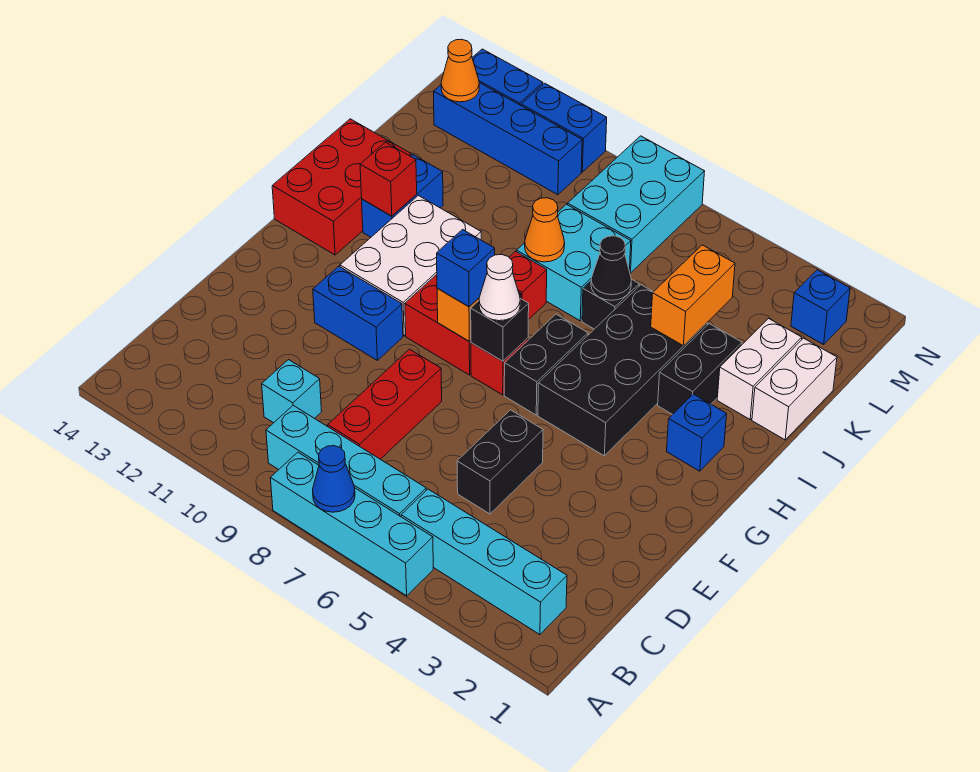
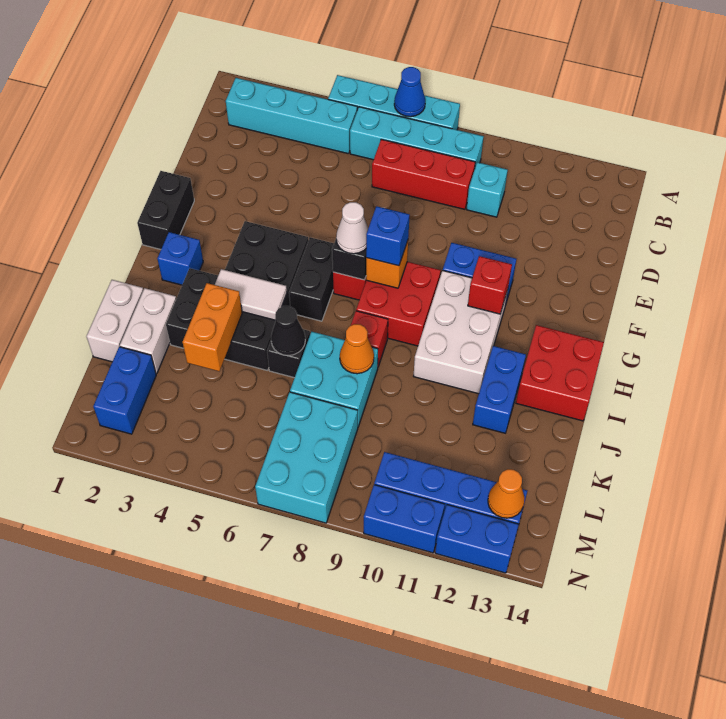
red brick C8:E8 level 1 -> red brick C7:C9 level 1
black brick D5:E5 level 1 -> black brick F1:G1 level 1
red brick H13:J14 level 1 -> red brick H13:I14 level 1
none -> white tile I4:I5 level 2
red brick I12 level 2 -> red brick G11 level 2
blue brick M2 level 1 -> blue brick L2:M2 level 1

